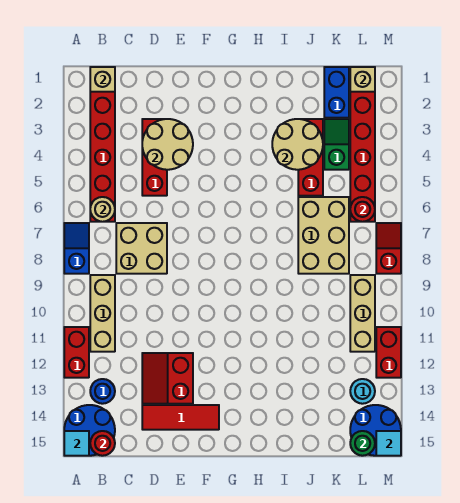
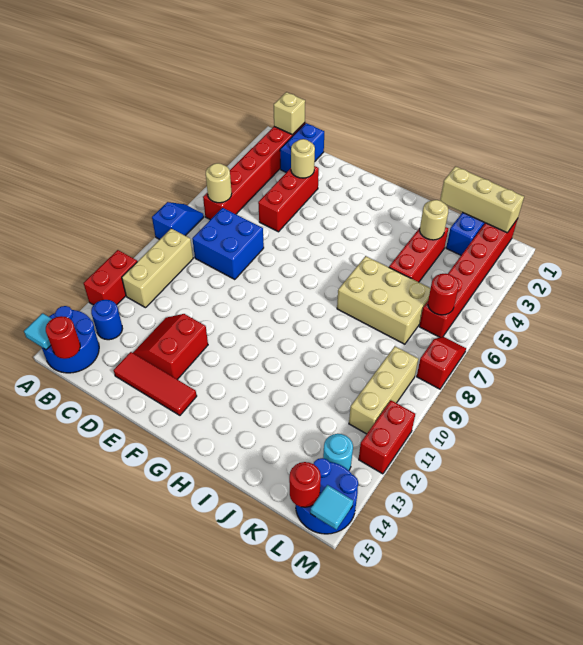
none -> blue brick C1:C2 level 1
tan brick C7:D8 level 1 -> blue brick C7:D8 level 1
tan round brick D3:E4 level 2 -> tan round brick D3 level 2
tan round brick I3:J4 level 2 -> tan round brick J3 level 2
tan brick J6:K8 level 1 -> tan brick I6:K7 level 1
green slope K3:K4 level 1 top 4 -> none
tan brick L1 level 2 -> tan brick J1:L1 level 2
green round brick L15 level 2 -> red round brick L15 level 2

